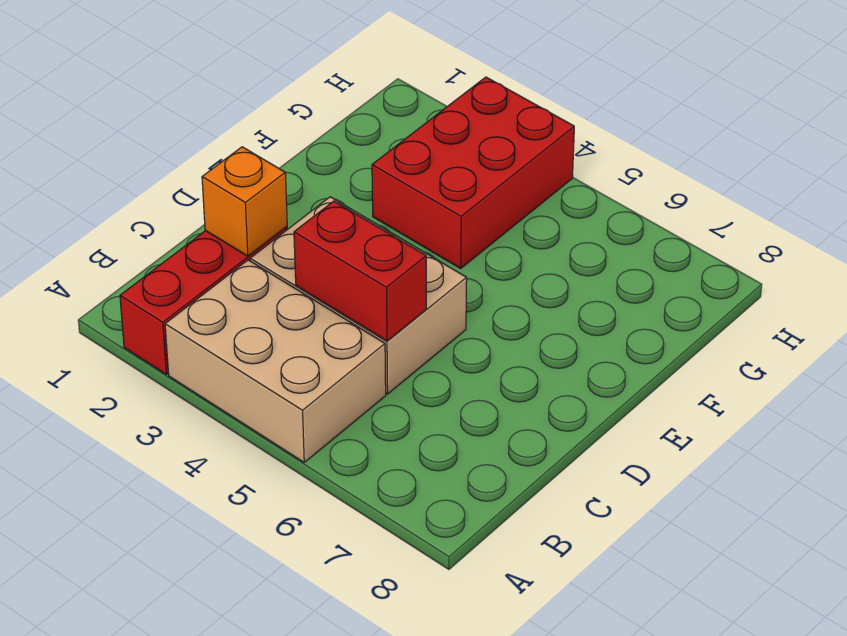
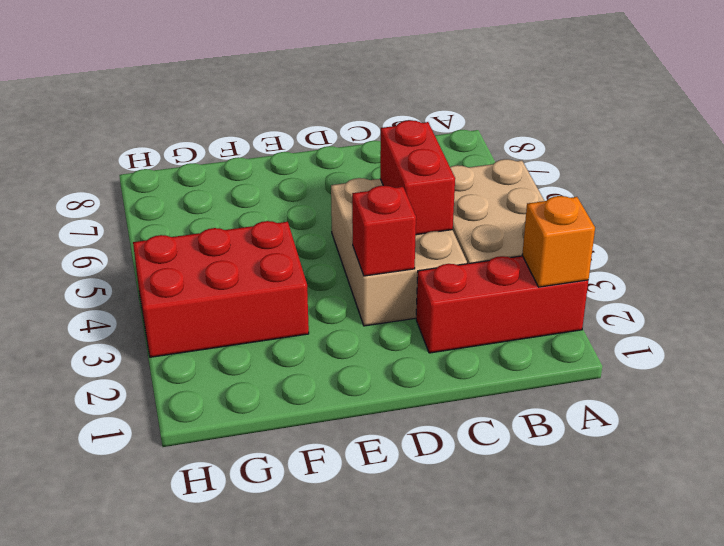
orange brick C2 level 2 -> orange brick A2 level 2
none -> red brick D3 level 2

